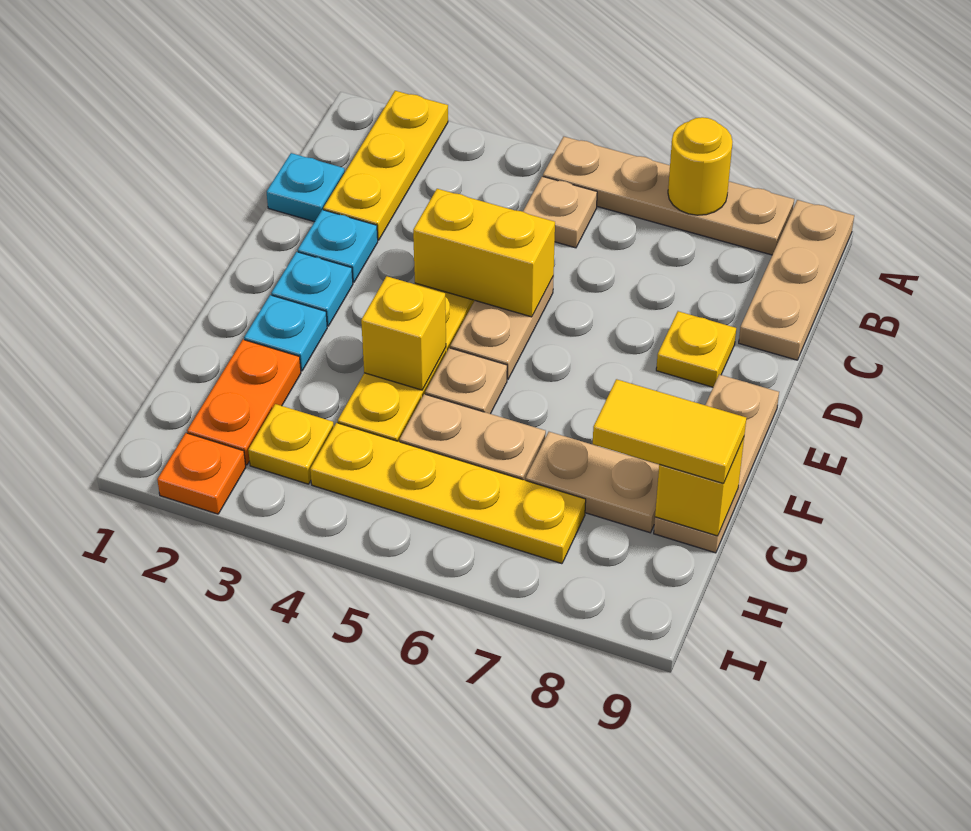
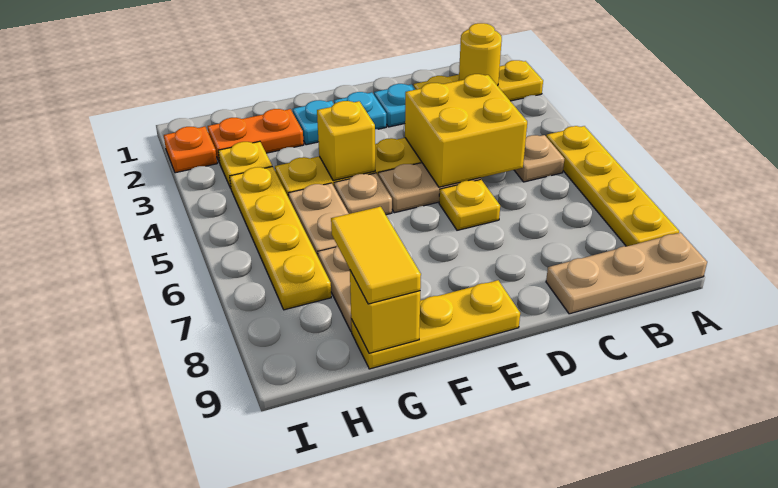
tan plate A5:A8 level 1 -> yellow plate A5:A8 level 1
yellow round brick A7 level 2 -> yellow round brick B2 level 2
cyan plate C1 level 1 -> none
yellow brick D4:D5 level 2 -> yellow brick C4:D5 level 2
yellow plate D8 level 1 -> yellow plate D6 level 1
tan plate E9:G9 level 1 -> yellow plate E9:G9 level 1

